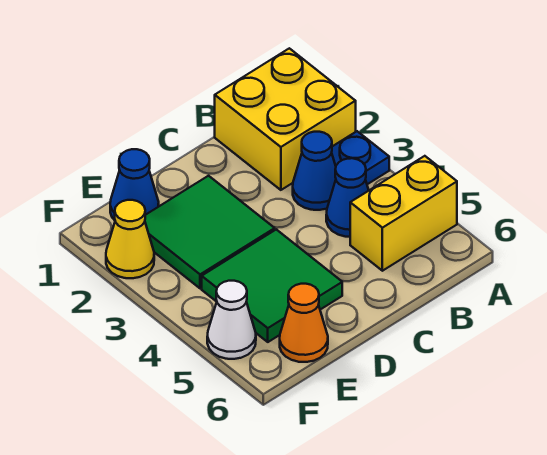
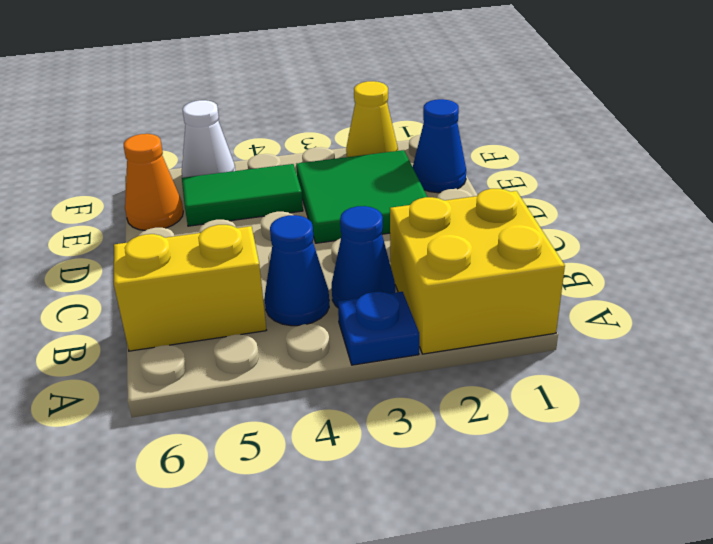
yellow brick A5:B5 level 1 -> yellow brick B5:B6 level 1
green tile D4:E5 level 1 -> green tile E4:E5 level 1

